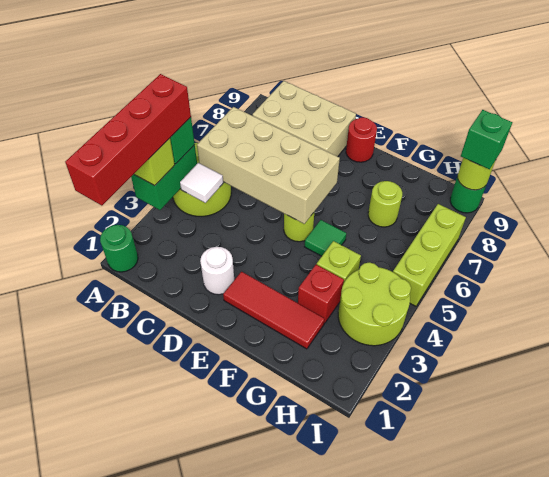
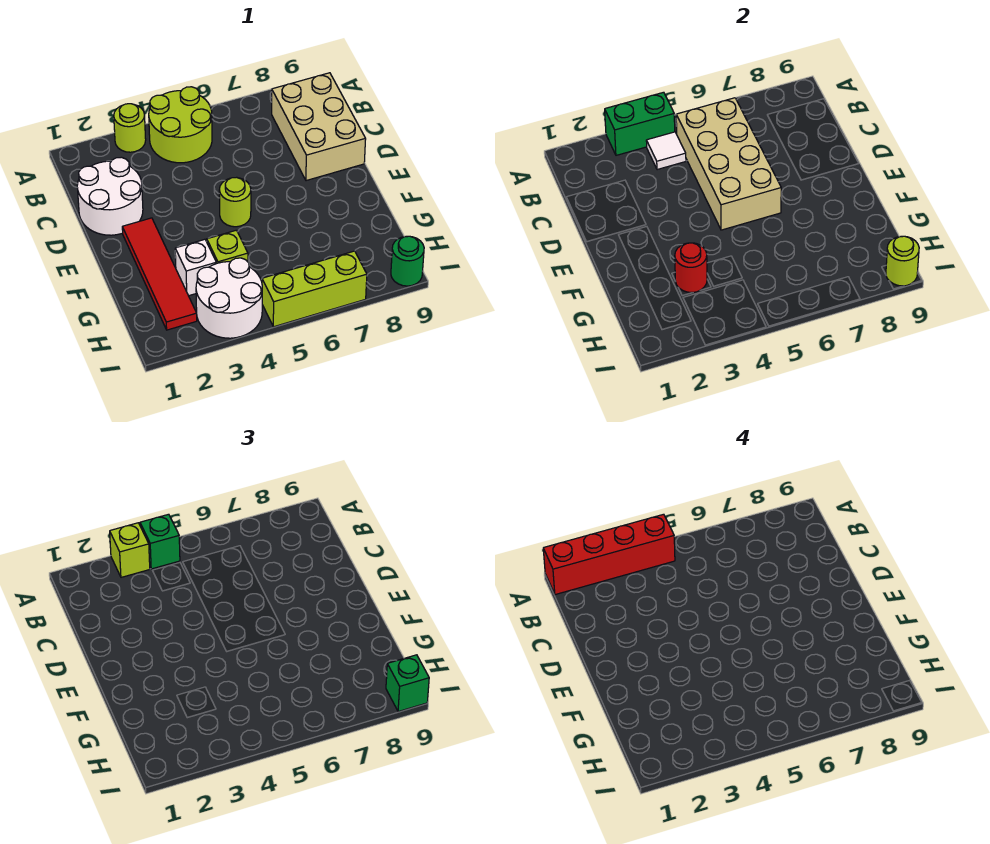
green round brick A1 level 1 -> none
white round brick D2 level 1 -> white round brick C1:D2 level 1
red tile E2:G2 level 1 -> red tile E2:H2 level 1
red round brick E9 level 1 -> red round brick G3 level 2
green tile F5 level 1 -> none
red brick G3 level 1 -> white brick G3 level 1
lime round brick G7 level 1 -> lime round brick A3 level 1
lime round brick H3:I4 level 1 -> white round brick H3:I4 level 1

